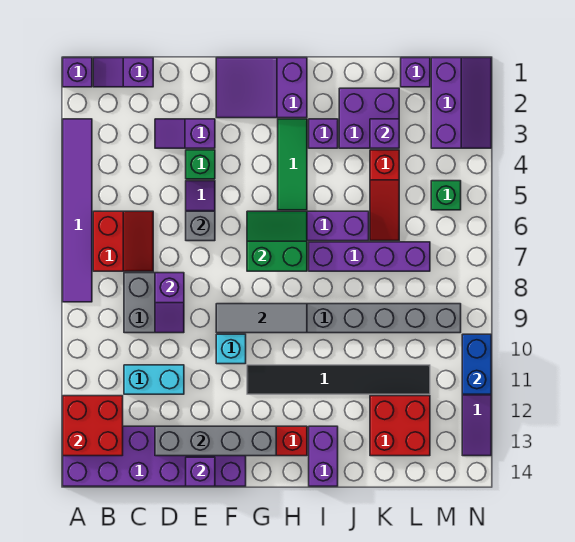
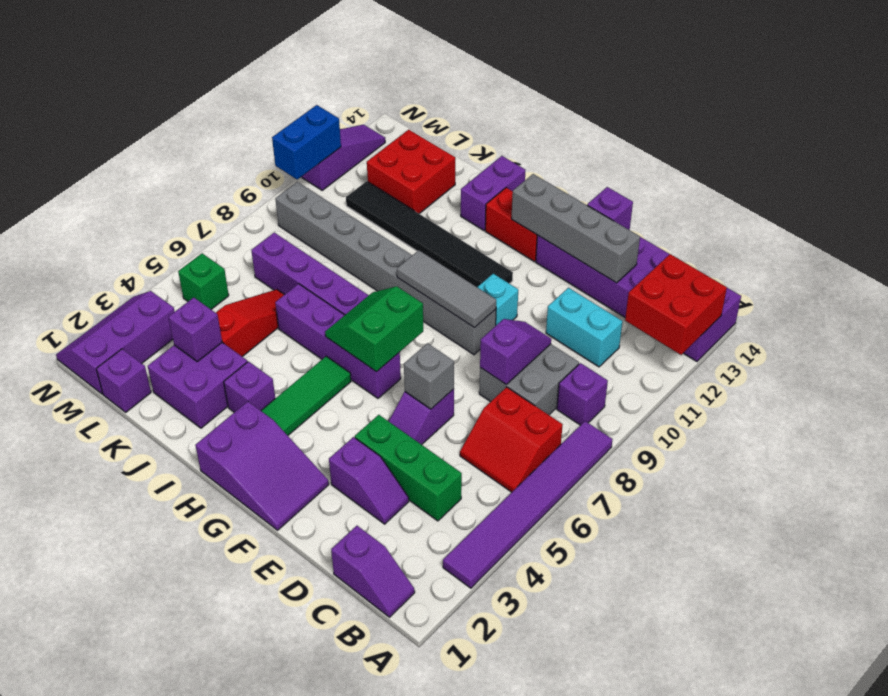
purple brick A1 level 1 -> purple brick B9 level 1
red slope B6:C7 level 1 top B -> red slope B6:C7 level 1 top 7
green brick E4 level 1 -> green brick C4:E4 level 1
green slope G6:H7 level 2 top 7 -> green slope G6:H7 level 2 top G

